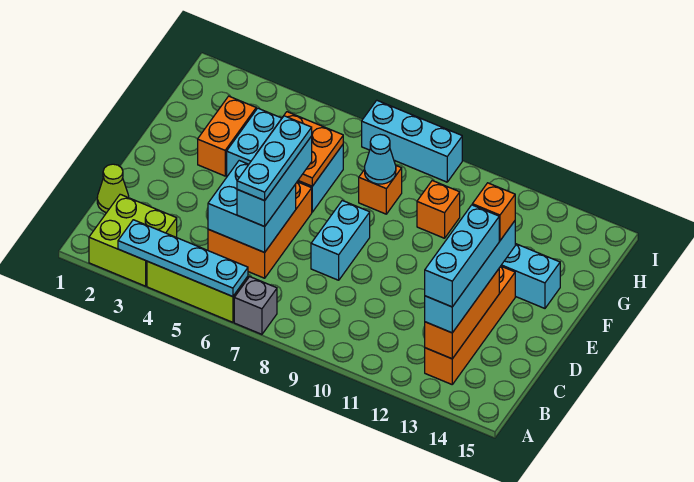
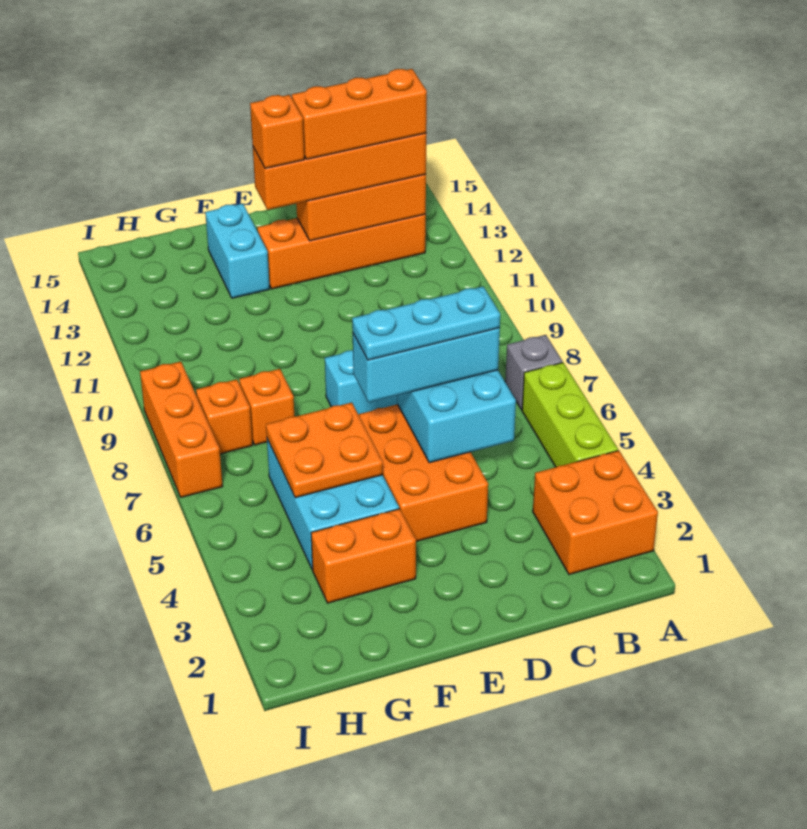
lime brick A2:B3 level 1 -> orange brick A2:B3 level 1
cyan plate A3:A6 level 2 -> none
cyan brick B13:E13 level 3 -> orange brick B13:E13 level 3
cyan brick B13:D13 level 4 -> orange brick B13:D13 level 4
lime cone C1 level 1 -> none
orange brick C5:E6 level 1 -> orange brick D4:E6 level 1
cyan cone G8 level 2 -> none
orange brick G10 level 1 -> orange brick H8 level 1
cyan brick I7:I9 level 1 -> orange brick I7:I9 level 1

